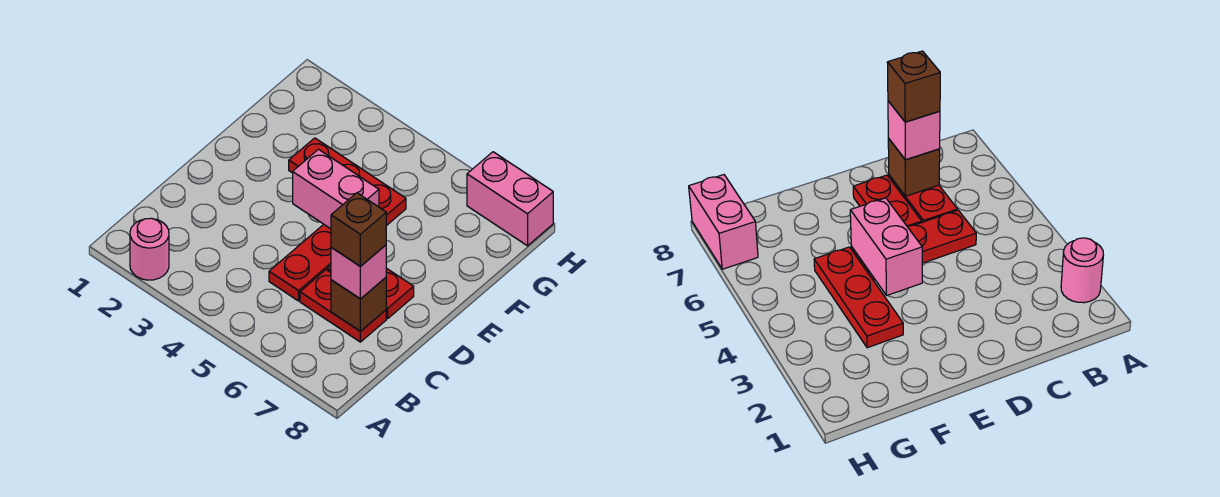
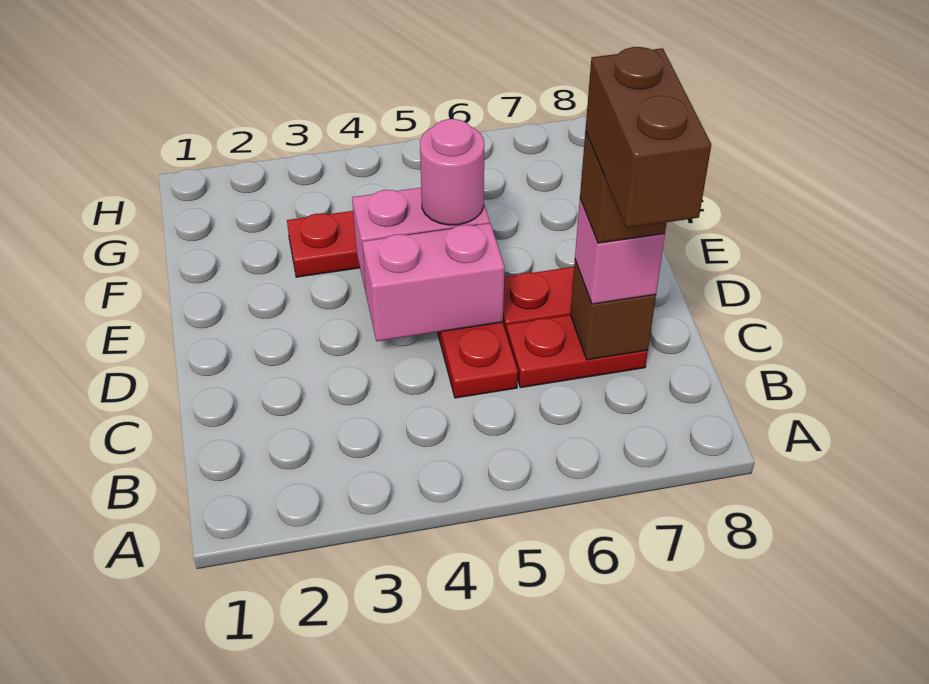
pink round brick A2 level 1 -> pink round brick E5 level 3
none -> brown brick B7:C7 level 5
pink brick H7:H8 level 1 -> pink brick D4:D5 level 2

